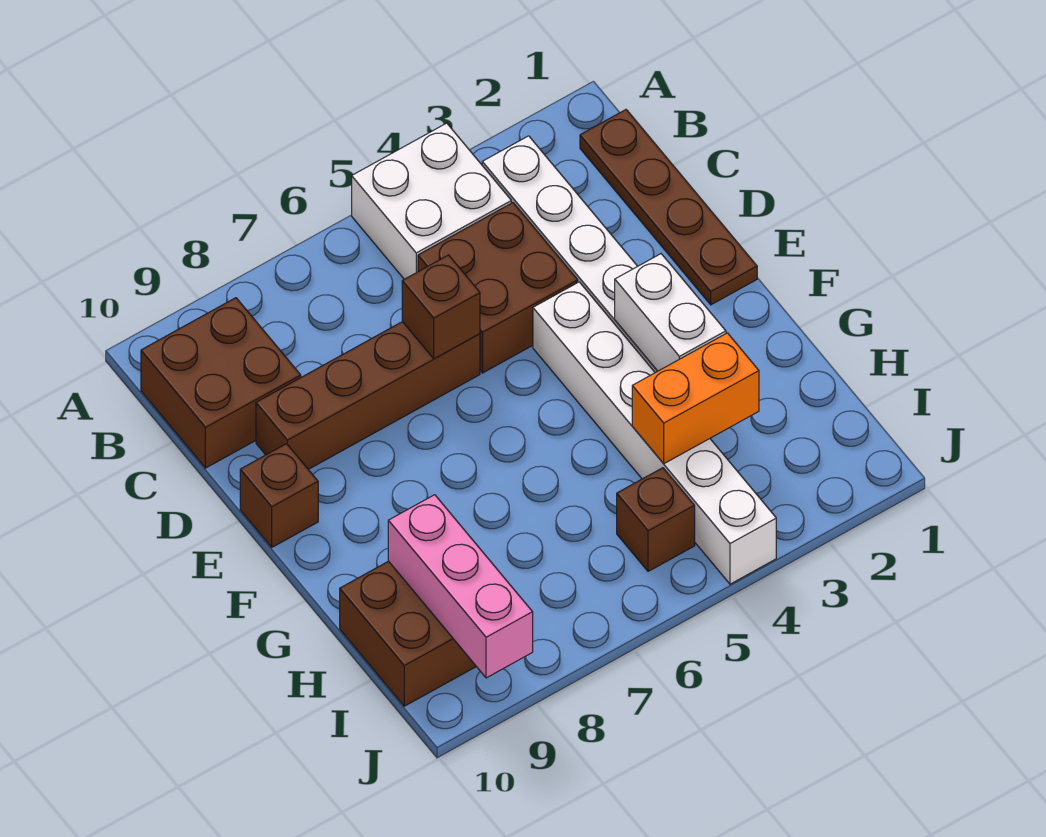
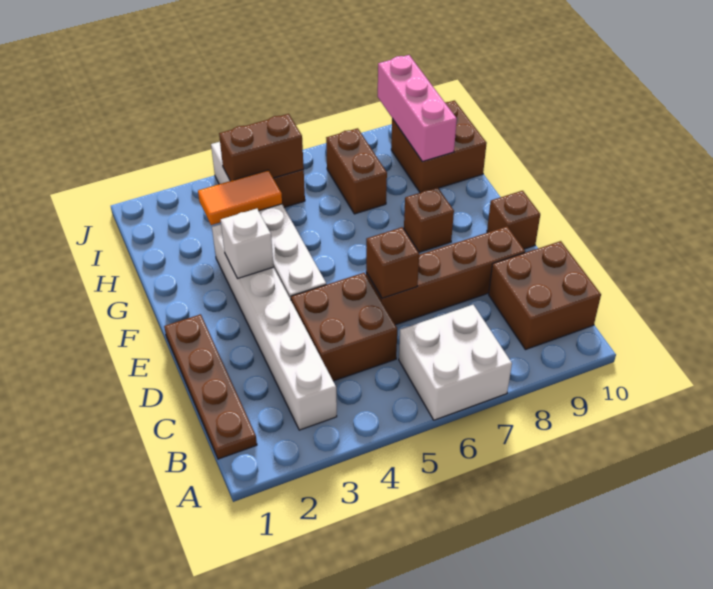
white brick A4:B5 level 1 -> white brick A6:B7 level 1
white brick F3:G3 level 2 -> white brick F3 level 2
none -> brown brick F8 level 1
orange brick H3:H4 level 2 -> orange tile H3:H4 level 2
none -> brown brick H7:I7 level 1
none -> brown brick I4:I5 level 2

